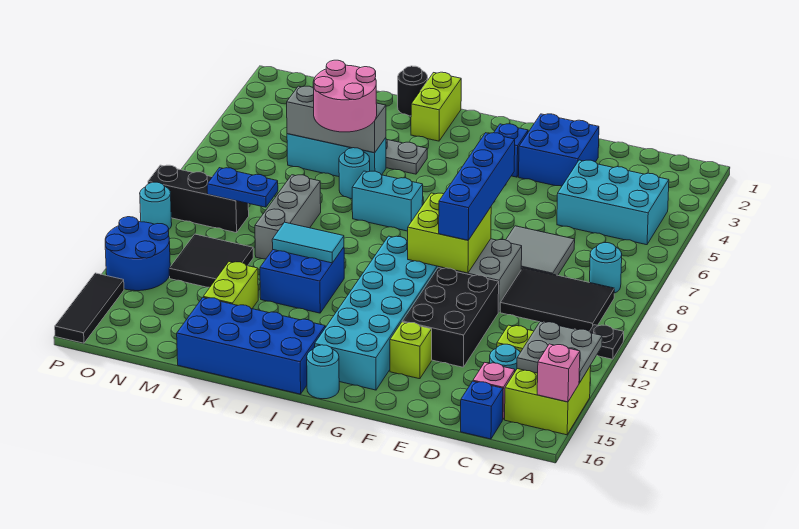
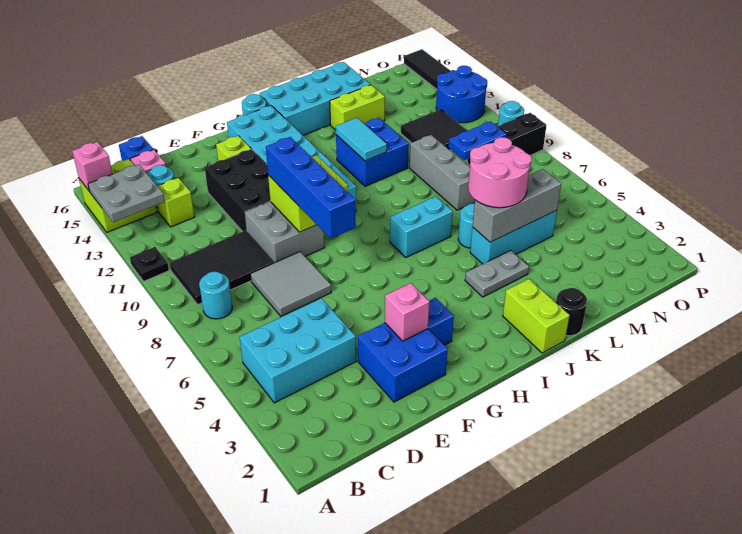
none -> pink brick F3 level 2
blue brick I15:L16 level 1 -> cyan brick I15:L16 level 1
cyan tile J11:K11 level 2 -> cyan tile J11:J12 level 2
lime brick L13:L14 level 1 -> lime brick K14:L14 level 1

